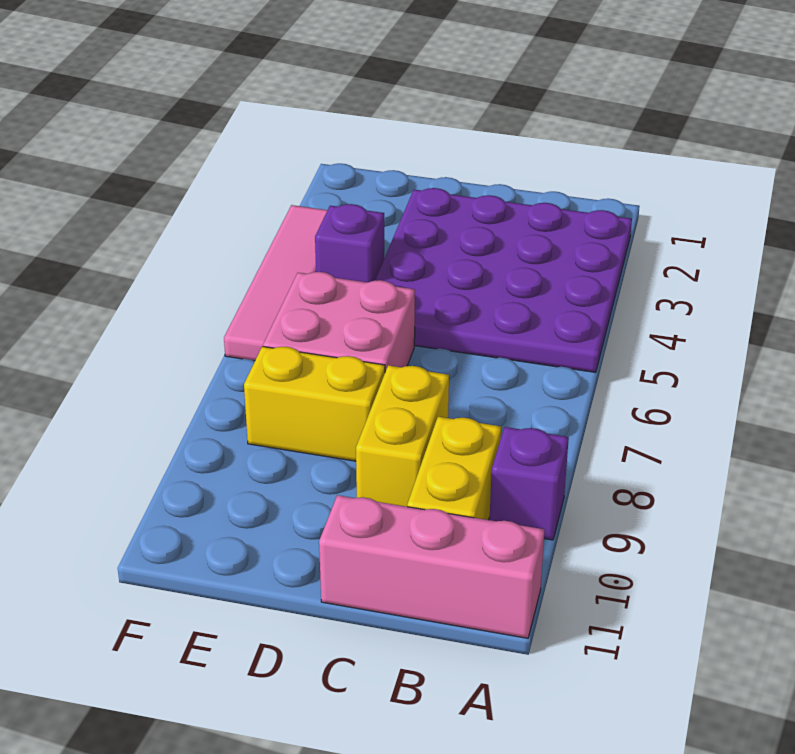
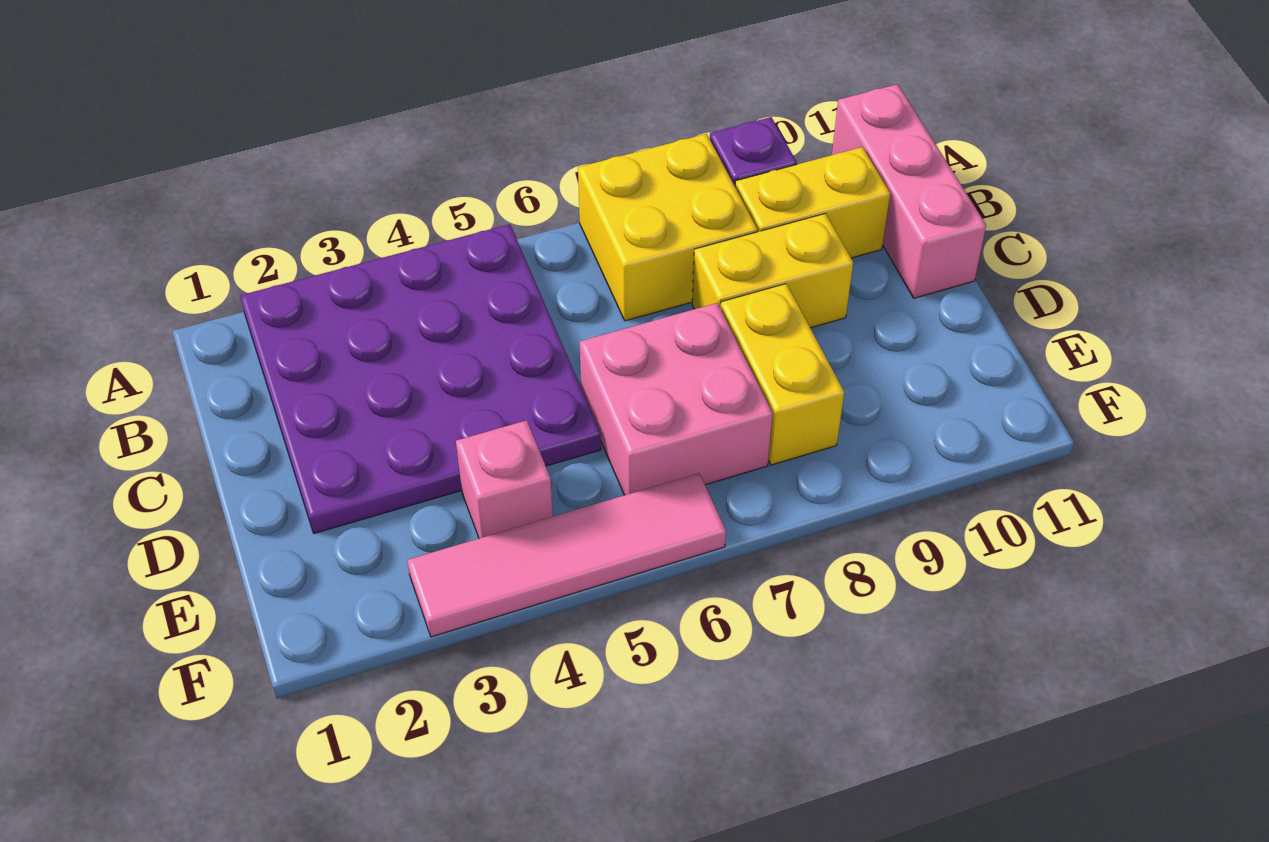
none -> yellow brick A7:B8 level 1
purple brick E4 level 1 -> pink brick E4 level 1

